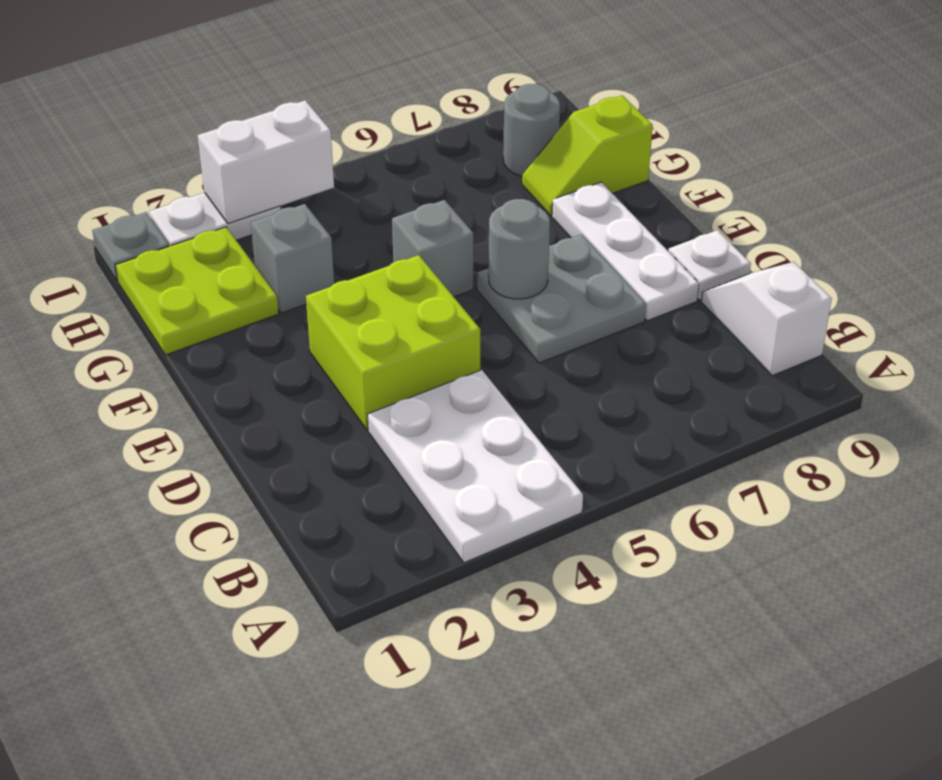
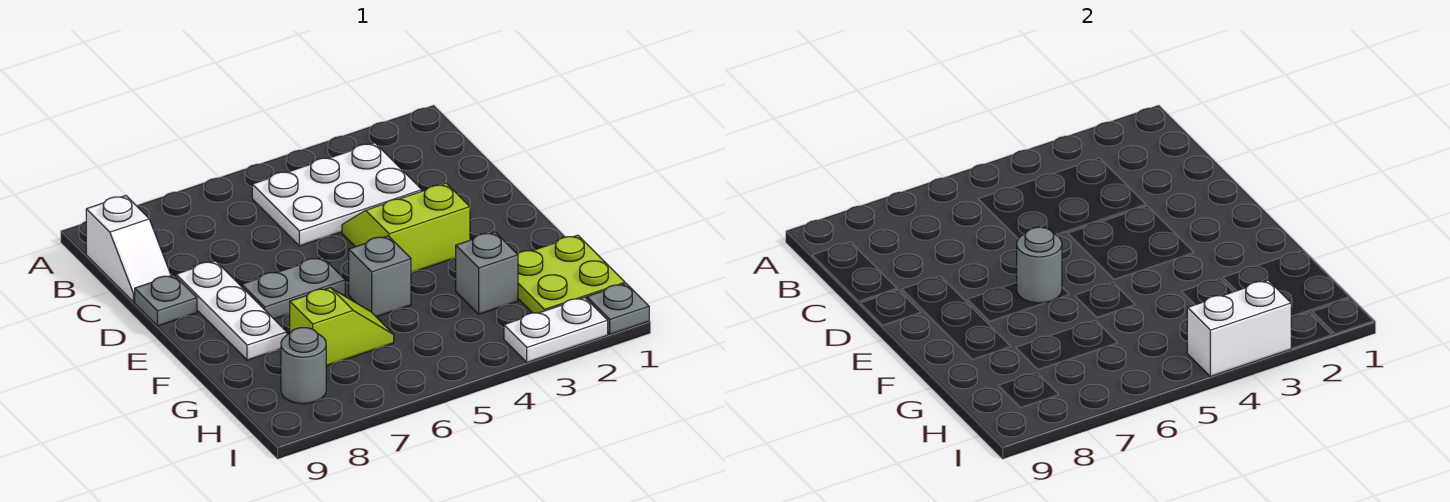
white plate A3:C4 level 1 -> white plate B3:C5 level 1
lime brick D3:E4 level 1 -> lime slope D3:E4 level 1 top E
grey plate D6:E7 level 1 -> grey plate E6:E7 level 1
white plate D9 level 1 -> grey plate D9 level 1
lime slope G8:G9 level 1 top 9 -> lime slope G6:G7 level 1 top 7

